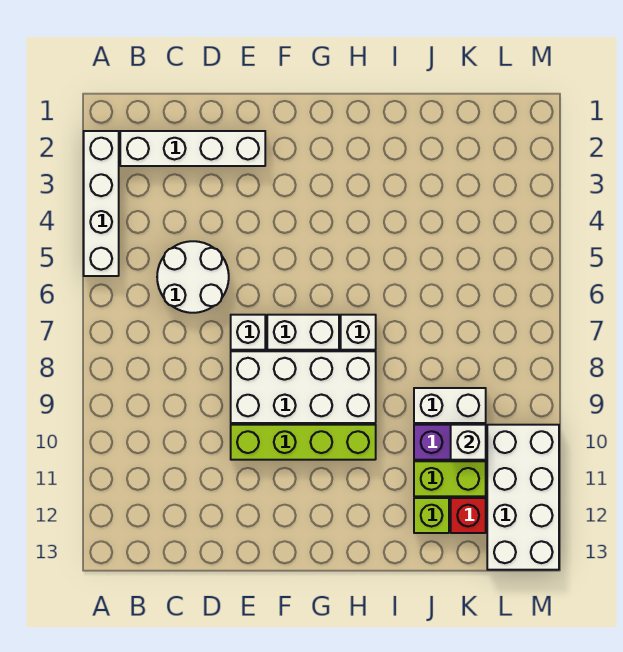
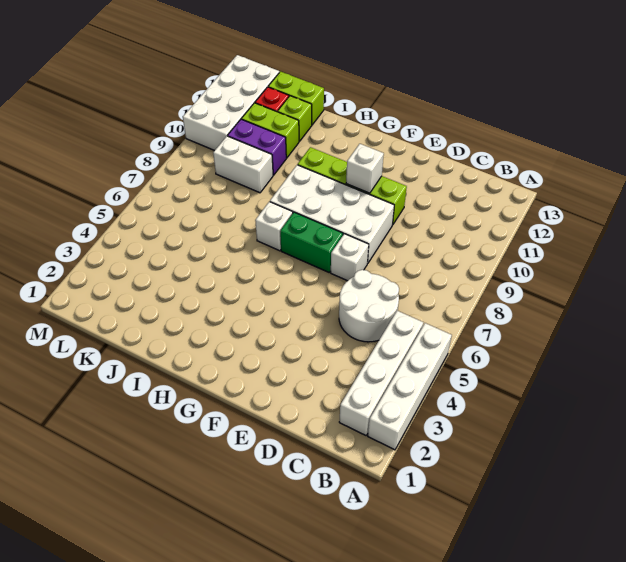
white brick B2:E2 level 1 -> white brick B2:B5 level 1
white brick F7:G7 level 1 -> green brick F7:G7 level 1
none -> lime brick J13:K13 level 1
white brick K10 level 2 -> white brick F10 level 2

